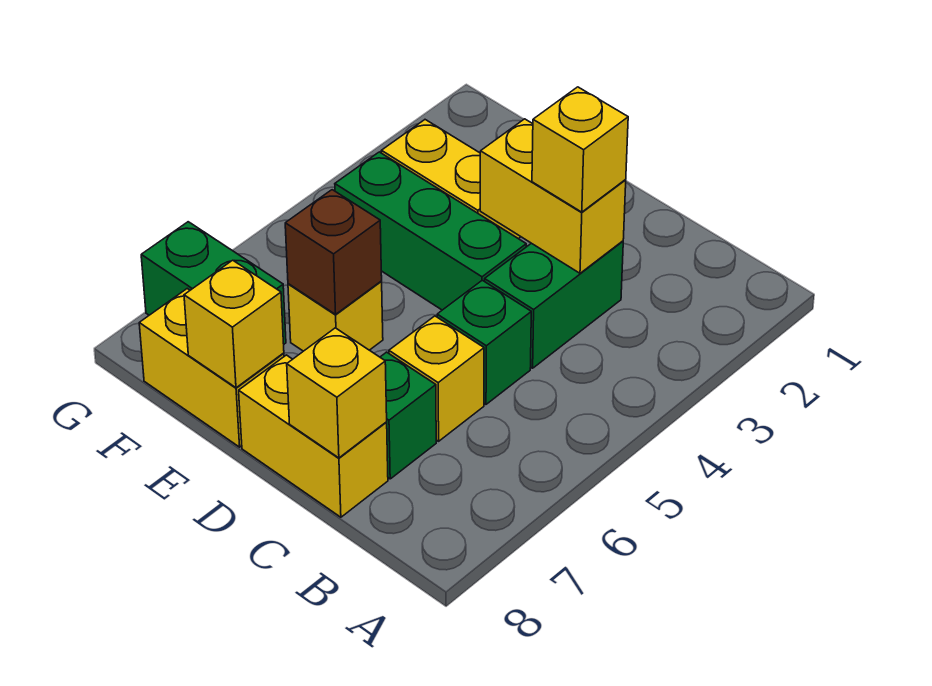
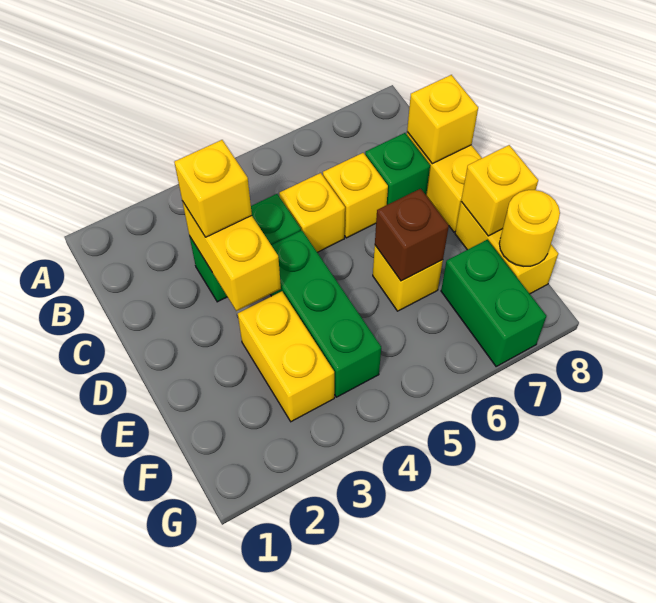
green brick C5 level 1 -> yellow brick C5 level 1
none -> yellow round brick F8 level 2

